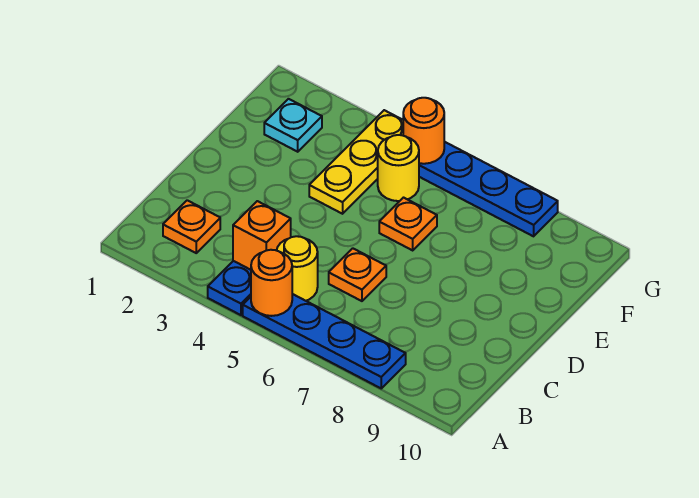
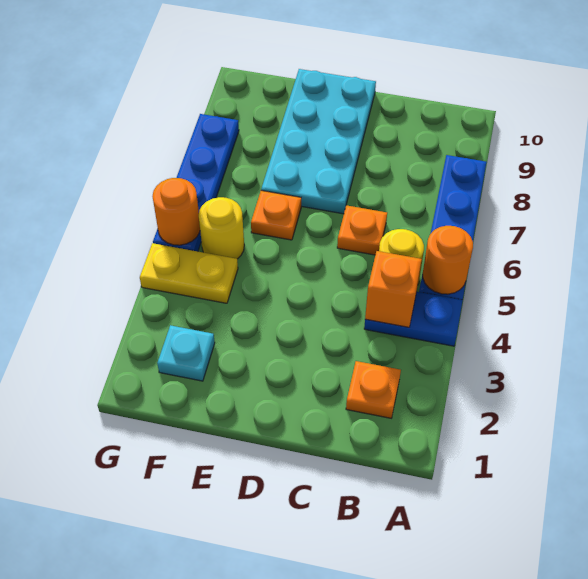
none -> cyan plate D7:E10 level 1
yellow plate E4:G4 level 1 -> yellow plate F4:G4 level 1

